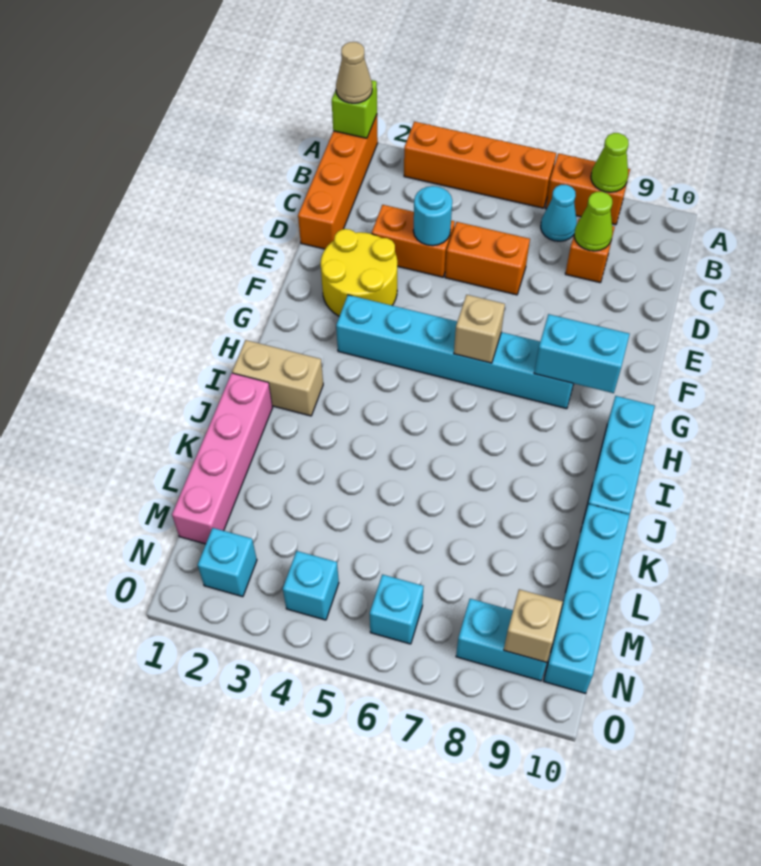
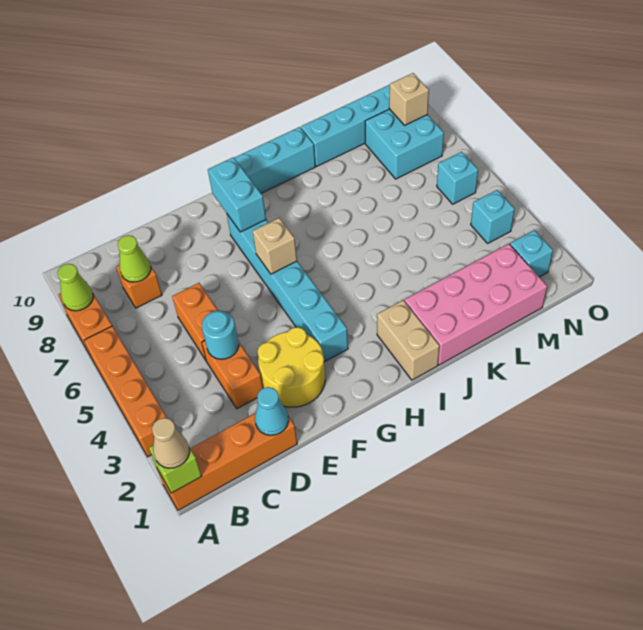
cyan cone B7 level 1 -> cyan cone D1 level 2
pink brick J1:M1 level 1 -> pink brick J1:M2 level 1
cyan brick N8:N9 level 1 -> cyan brick M8:N9 level 1

